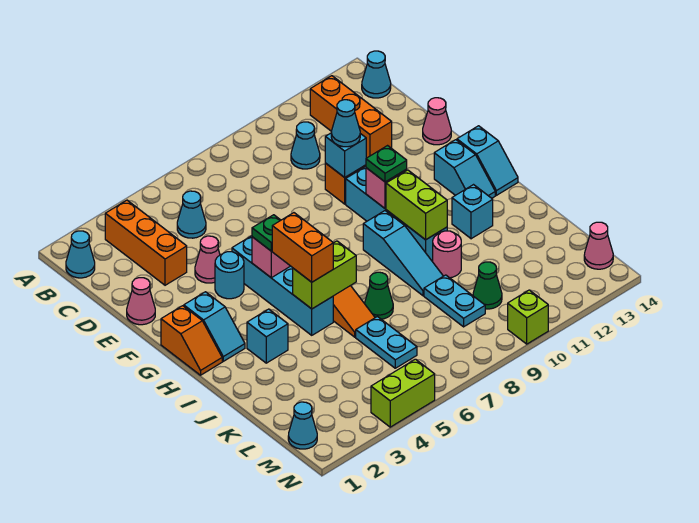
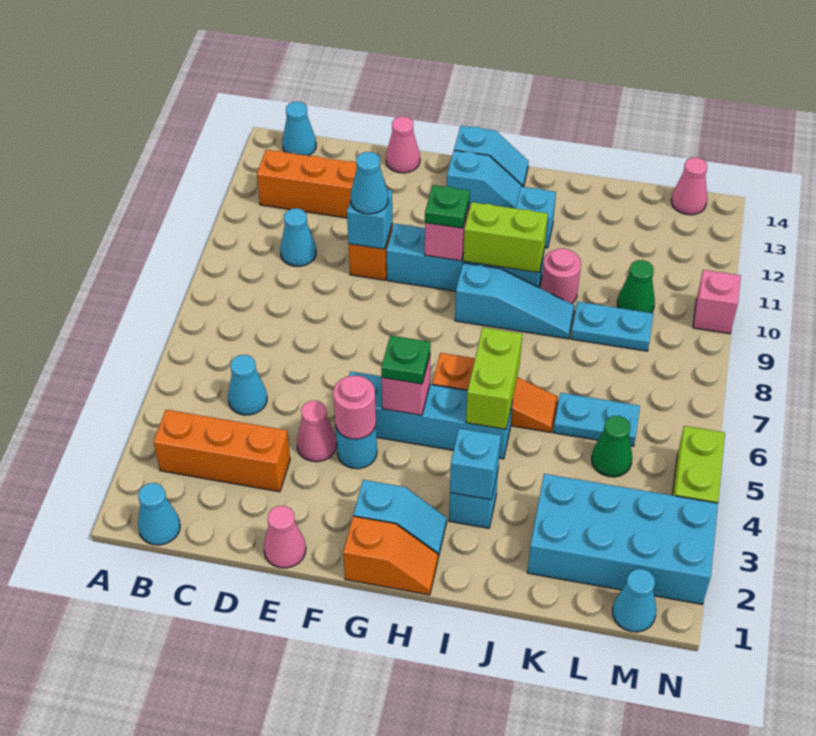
none -> pink round brick F4 level 2
orange brick H5:I5 level 3 -> none
none -> cyan brick I3 level 2
green cone J7 level 1 -> green cone L5 level 1
none -> cyan brick K2:N3 level 1
lime brick N10 level 1 -> pink brick N10 level 1

